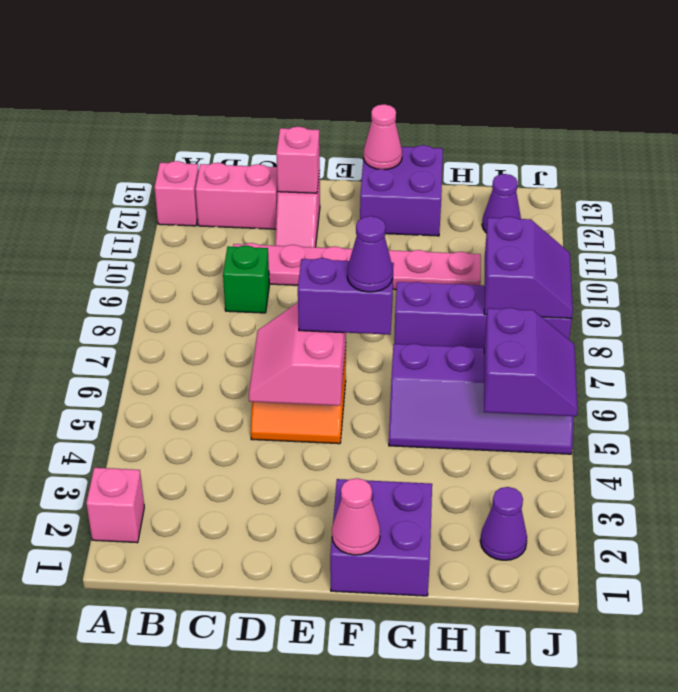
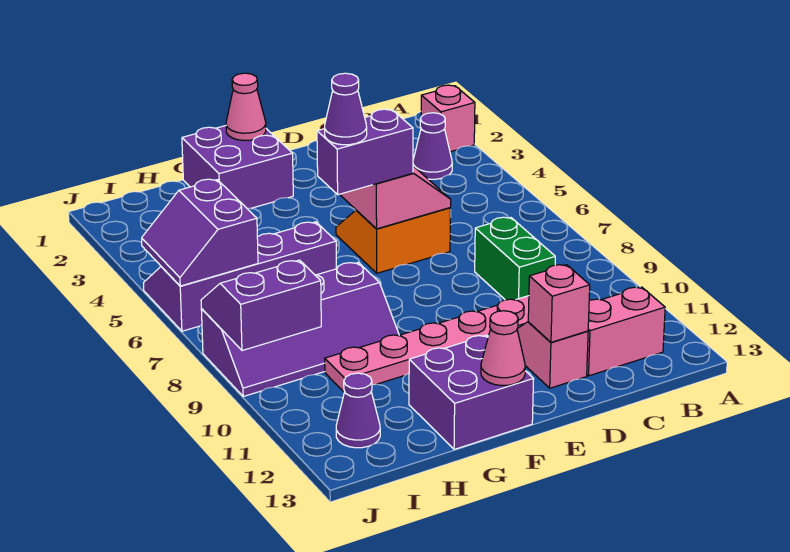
pink brick A12 level 1 -> none
green brick C9 level 1 -> green brick C8:C9 level 1
purple cone I2 level 1 -> purple cone B3 level 1
purple slope I8:J9 level 2 top I -> purple slope I8:J9 level 2 top 9

